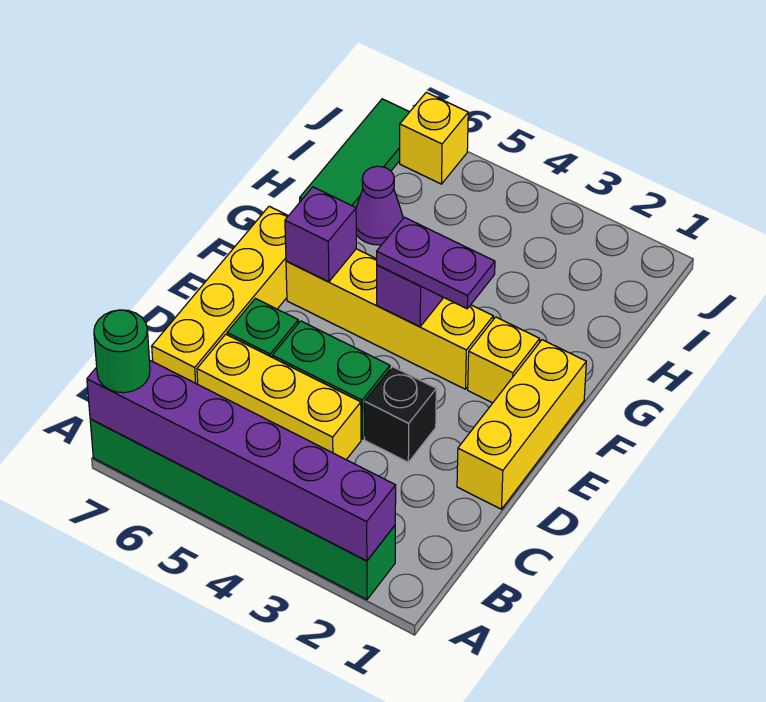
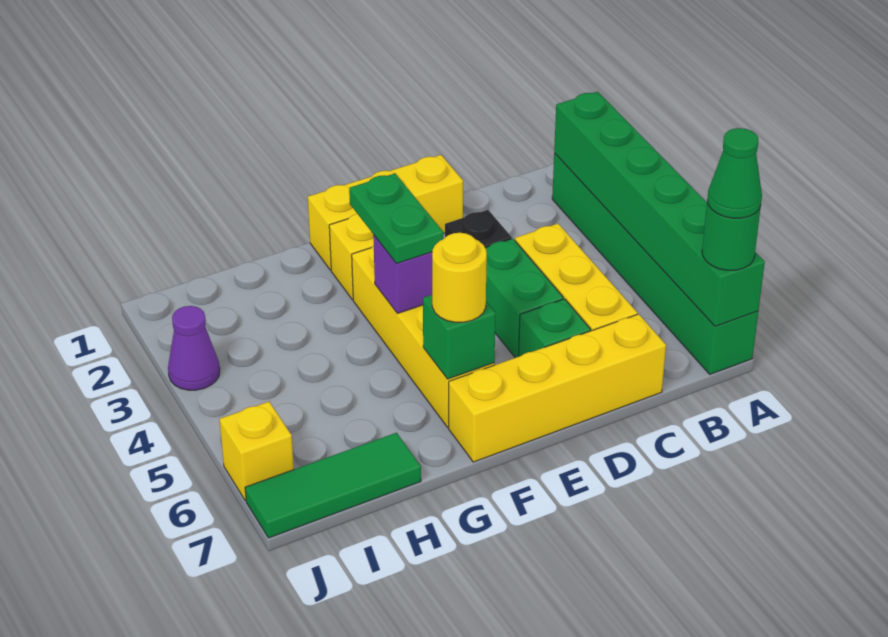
purple brick A2:A7 level 2 -> green brick A2:A7 level 2
none -> green cone A7 level 4
purple plate F3:F4 level 3 -> green plate F3:F4 level 3
purple brick F6 level 2 -> green brick F6 level 2
none -> yellow round brick F6 level 3
purple cone H6 level 1 -> purple cone J3 level 1

